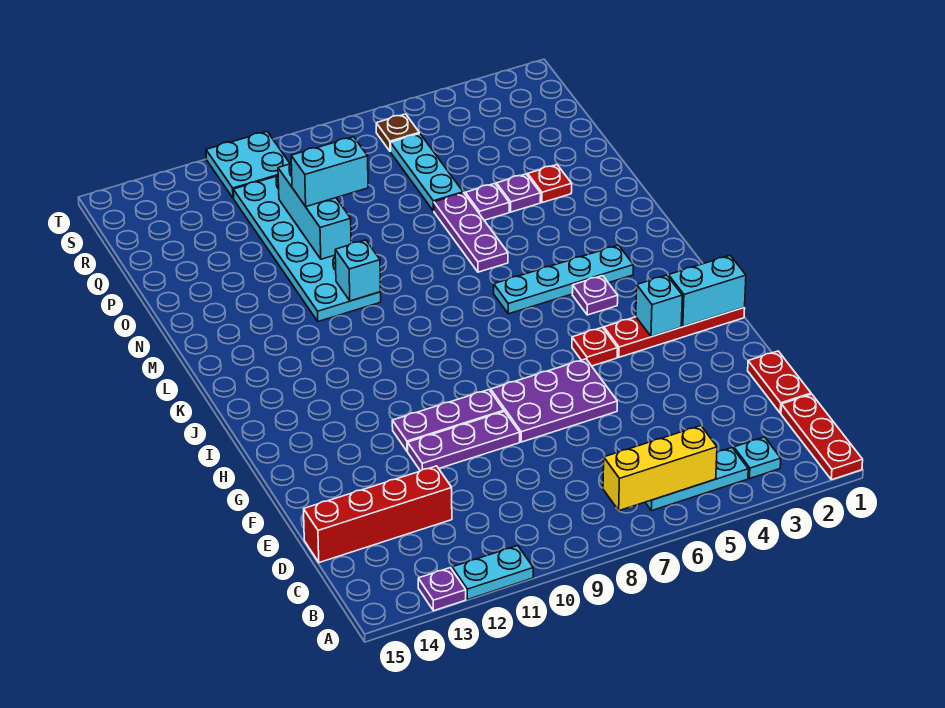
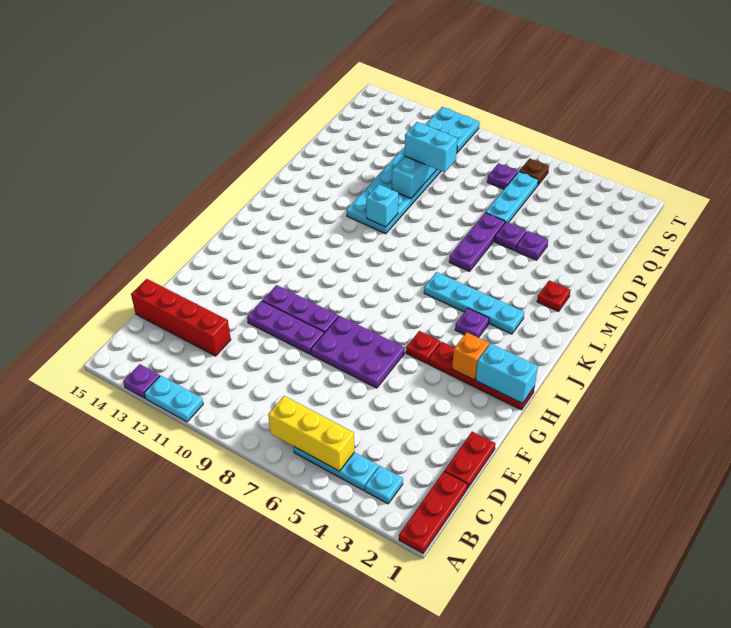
cyan brick H3 level 2 -> orange brick H3 level 2
red plate O3 level 1 -> red plate M2 level 1
none -> purple plate R7 level 1

